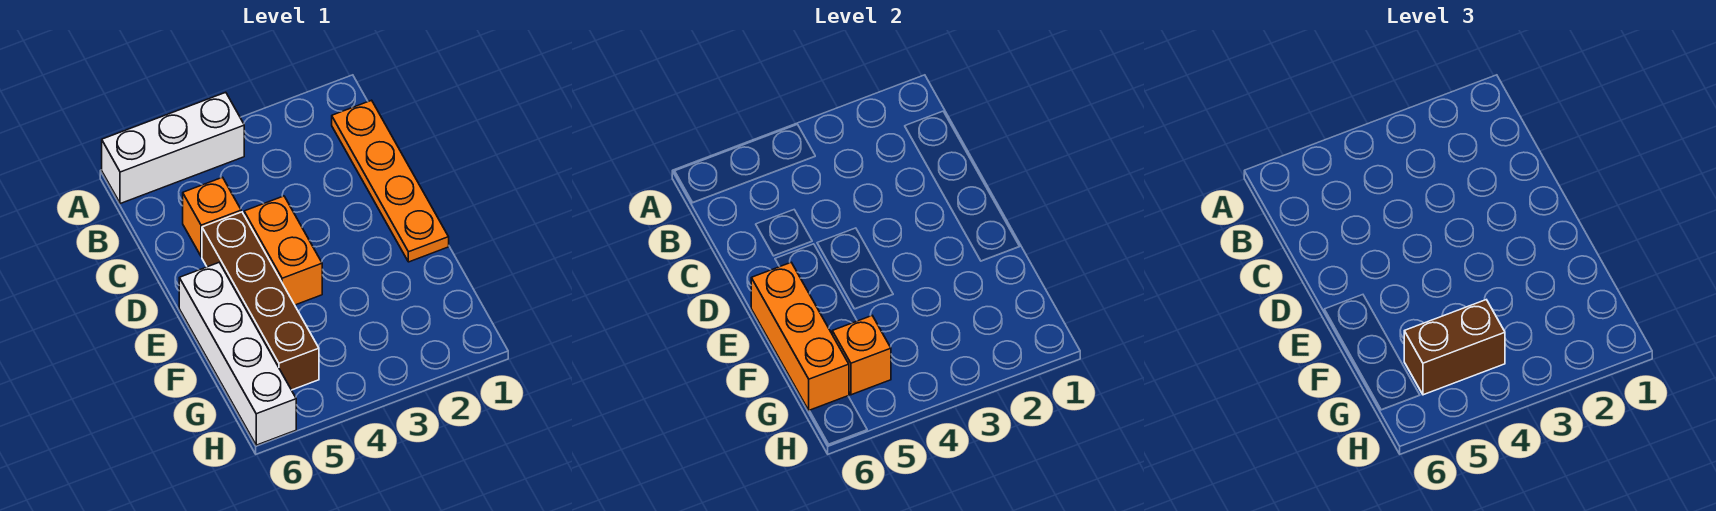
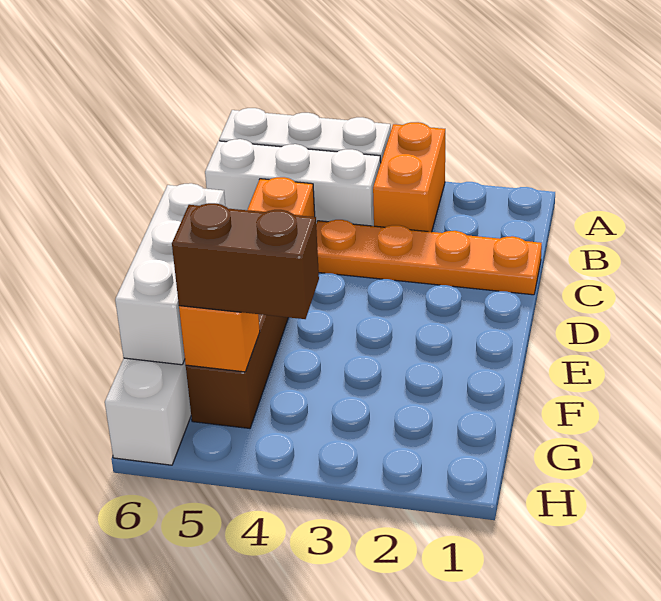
orange plate B1:E1 level 1 -> orange plate C1:C4 level 1
none -> white brick B4:B6 level 1
orange brick D4:E4 level 1 -> orange brick A3:B3 level 1
orange brick E6:G6 level 2 -> white brick E6:G6 level 2

